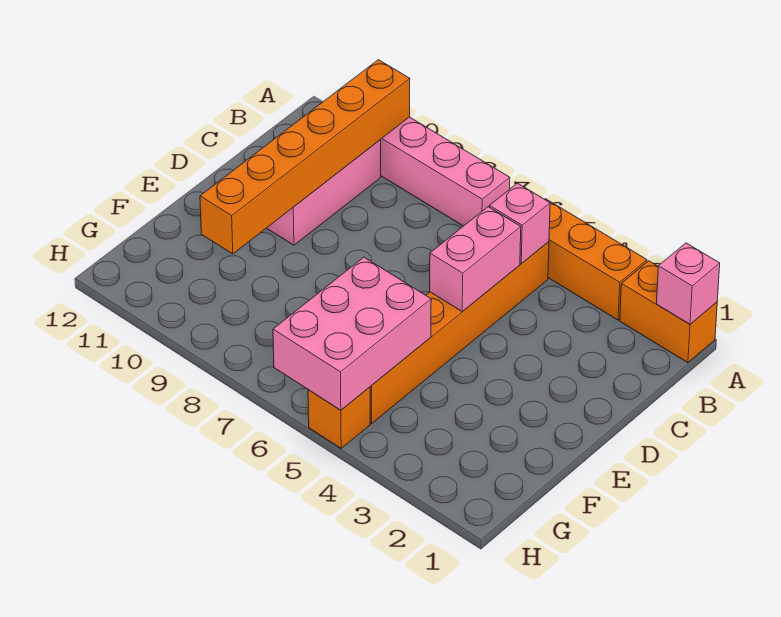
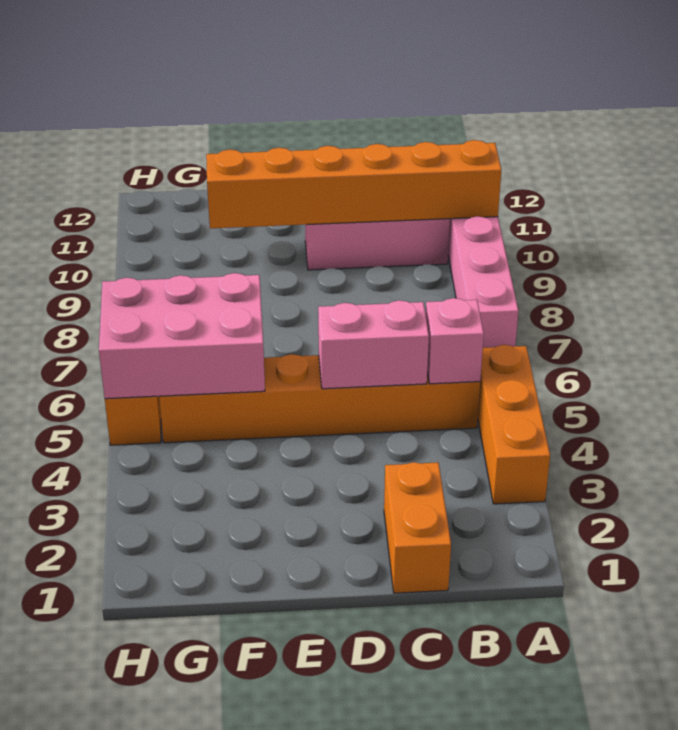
orange brick A1:A2 level 1 -> orange brick C1:C2 level 1
pink brick A1 level 2 -> none

